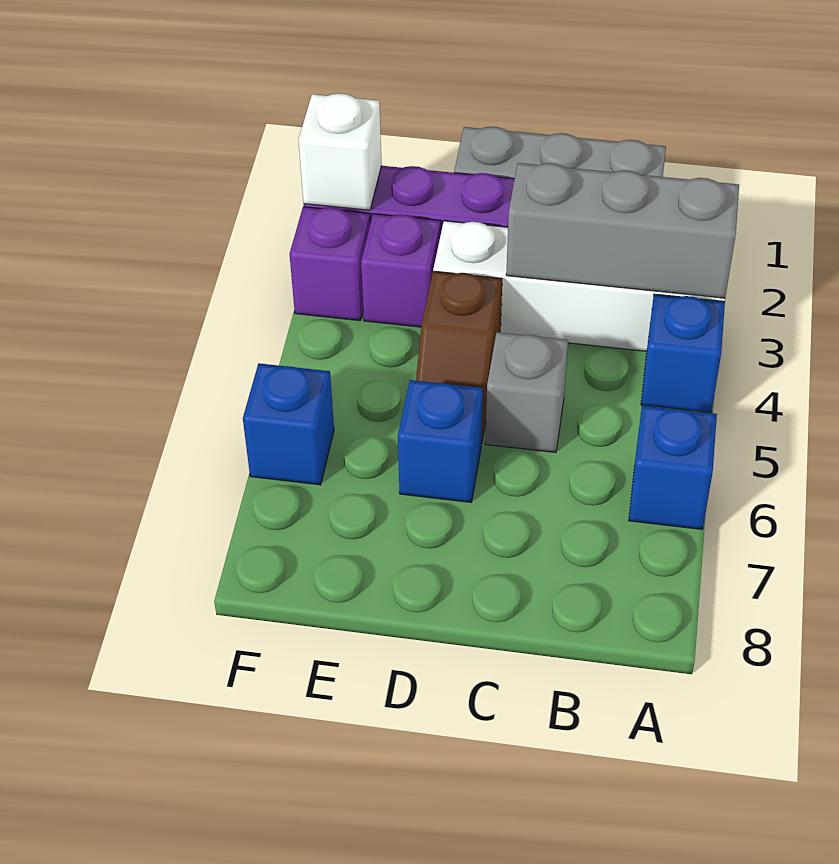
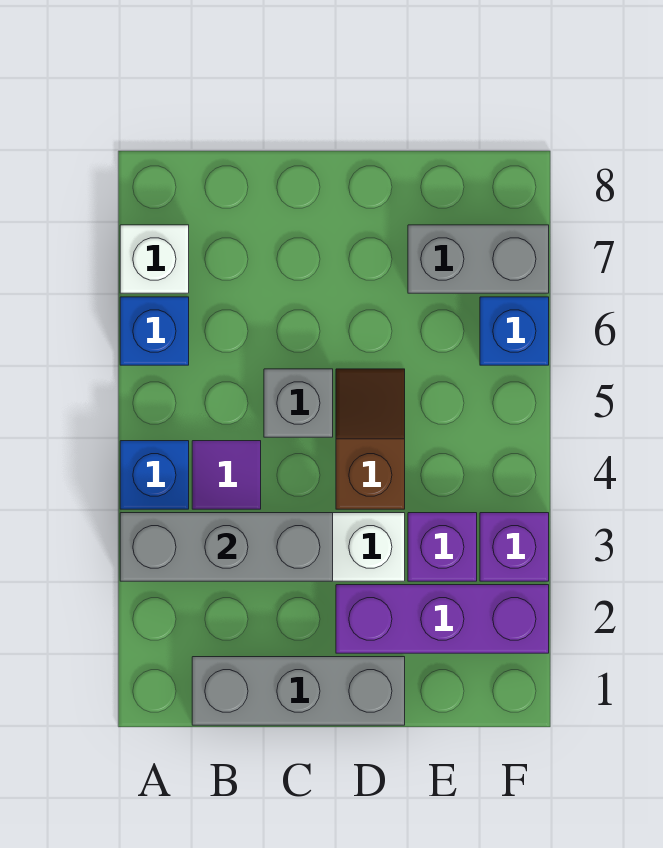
none -> purple tile B4 level 1
blue brick D6 level 1 -> none
none -> grey brick E7:F7 level 1
white brick F2 level 2 -> white brick A7 level 1

